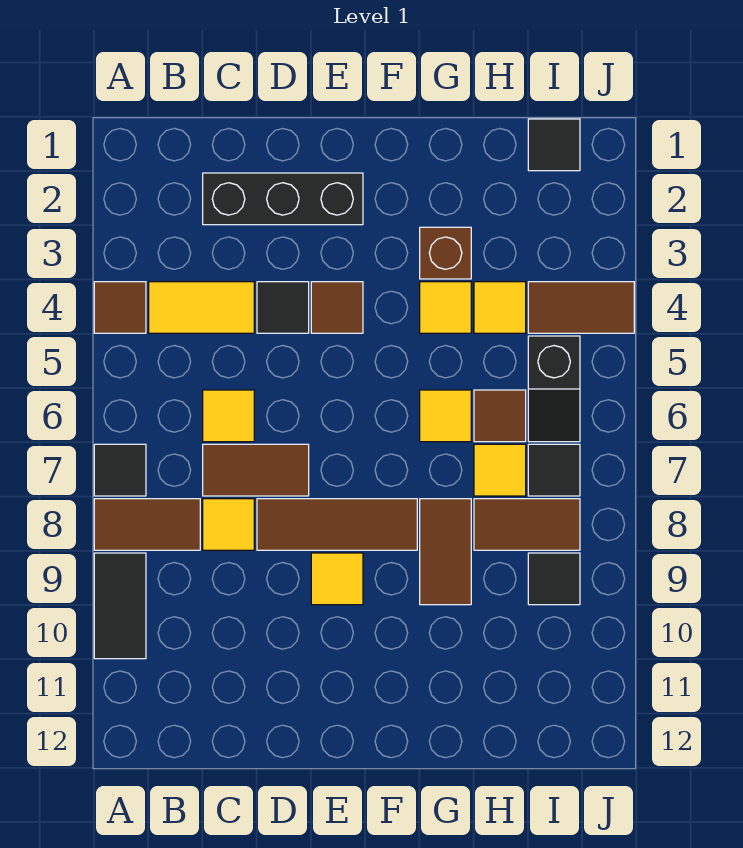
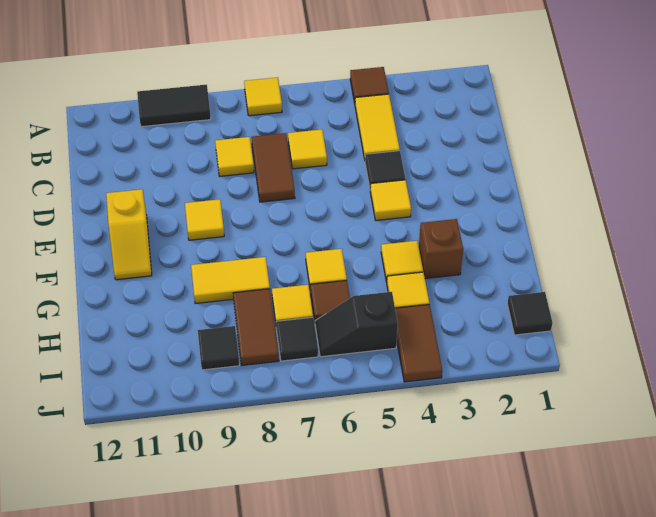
black tile A7 level 1 -> yellow tile A7 level 1
brown tile A8:B8 level 1 -> none
black brick C2:E2 level 1 -> none
brown tile D8:F8 level 1 -> none
brown tile E4 level 1 -> yellow tile E4 level 1
none -> yellow slope E11:F11 level 1 top E
brown tile G8:G9 level 1 -> yellow tile G8:G9 level 1

